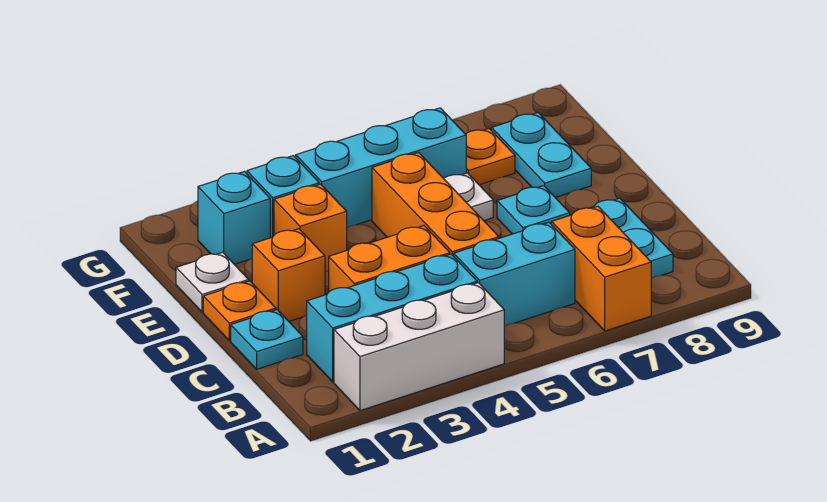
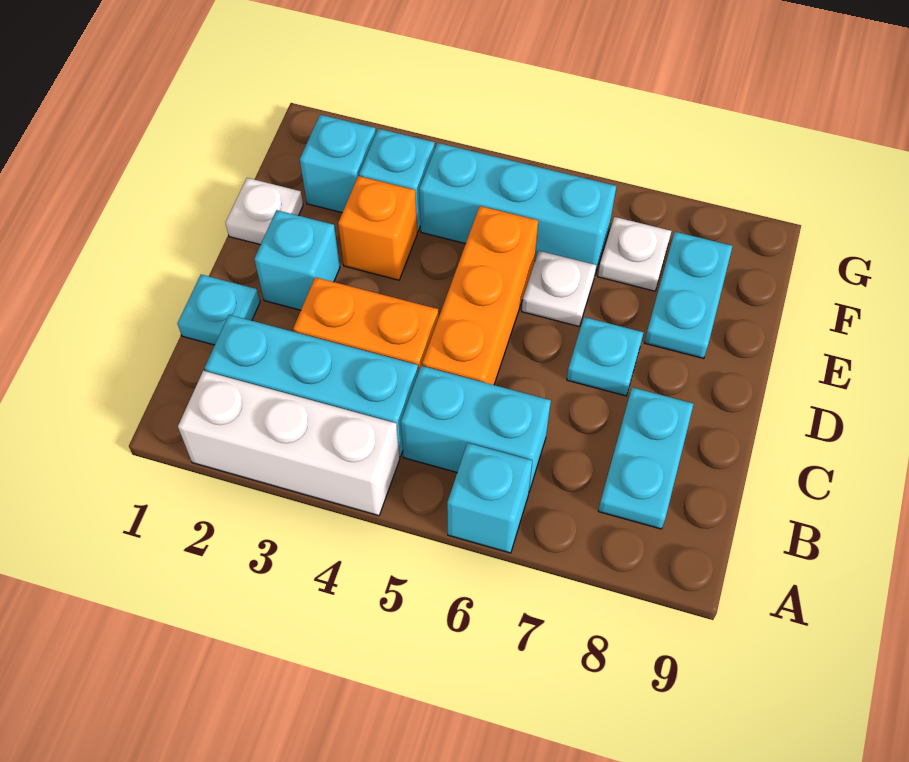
none -> cyan brick A6 level 1
orange brick A7:B7 level 1 -> none
orange plate D1 level 1 -> none
orange brick D2 level 1 -> cyan brick D2 level 1
orange plate F7 level 1 -> white plate F7 level 1

